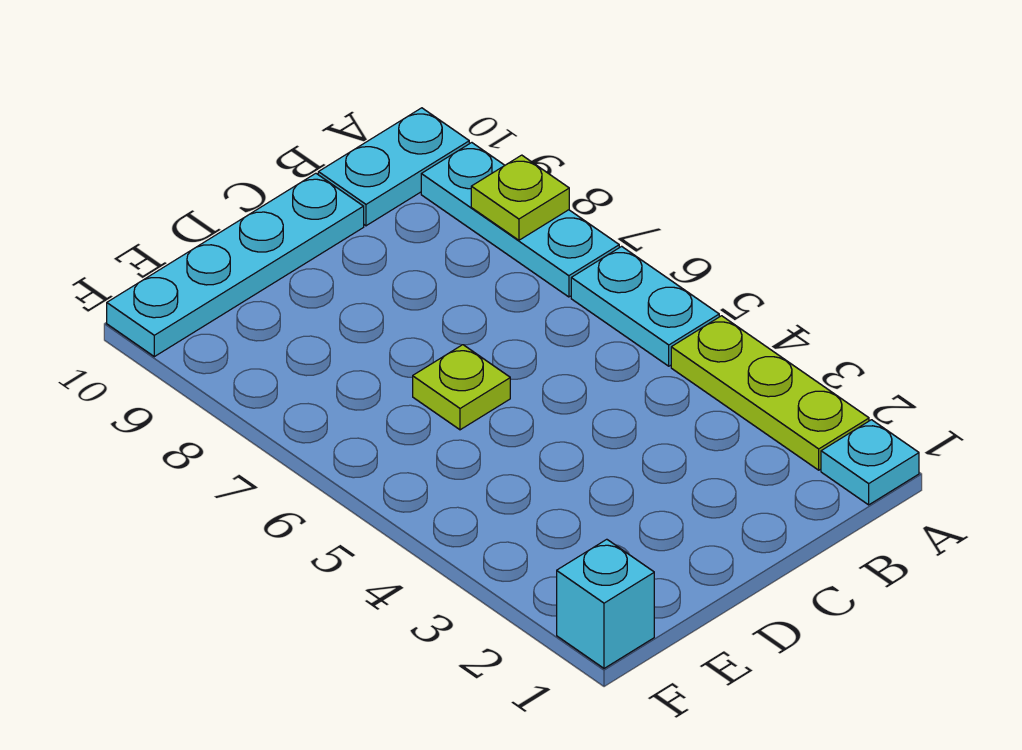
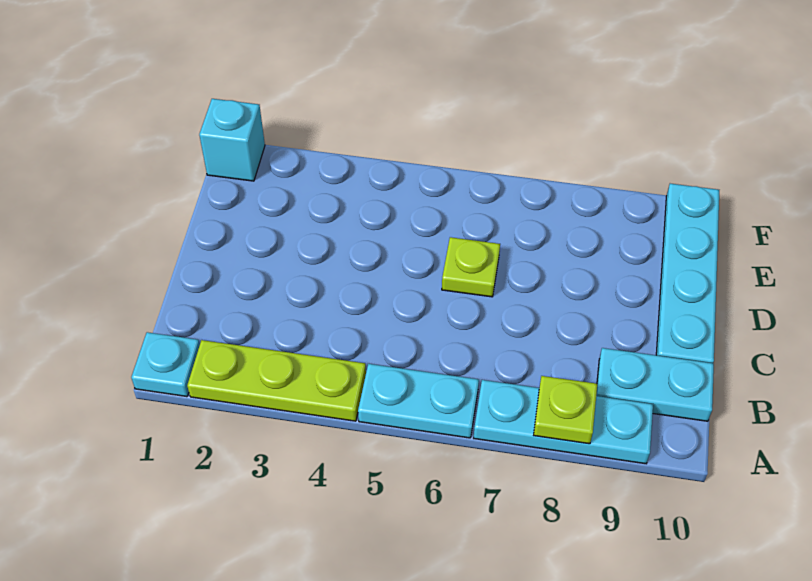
cyan plate A10:B10 level 1 -> cyan plate B9:B10 level 1

